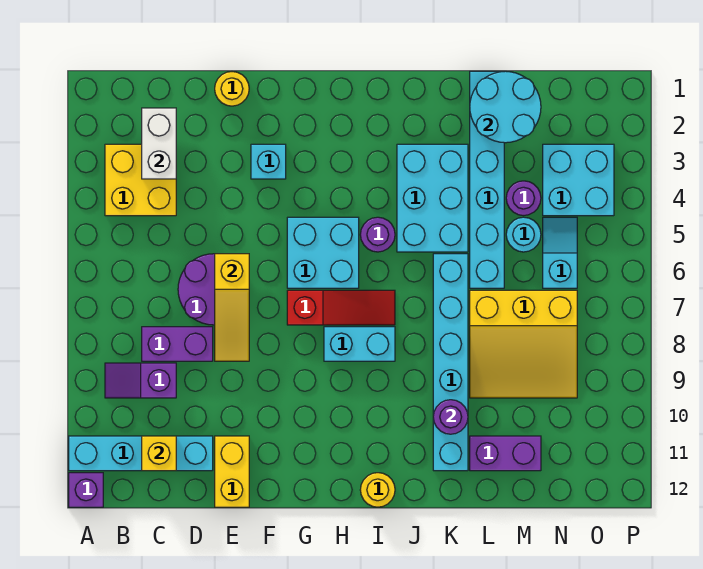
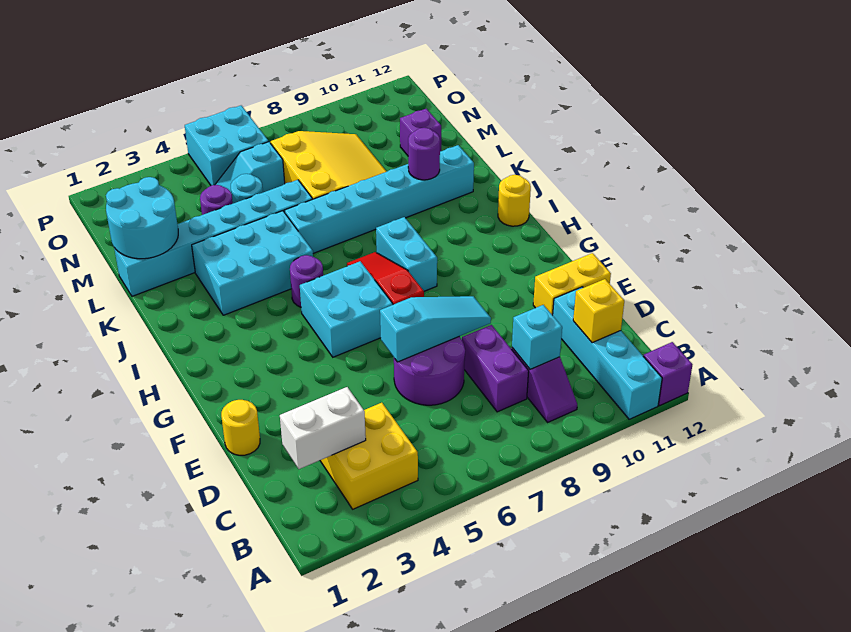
yellow slope E6:E8 level 2 top 6 -> cyan slope E6:E8 level 2 top 6
cyan brick F3 level 1 -> cyan brick C9 level 2
purple brick L11:M11 level 1 -> purple brick M11 level 1
cyan brick N3:O4 level 1 -> cyan brick O5:P6 level 1

